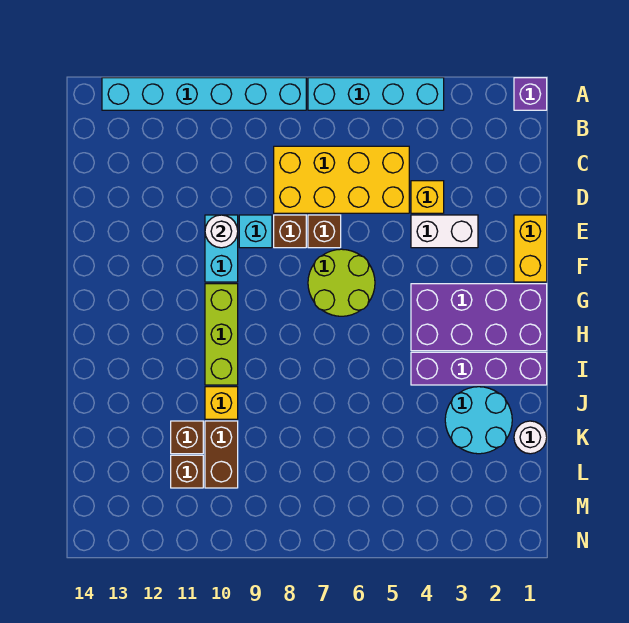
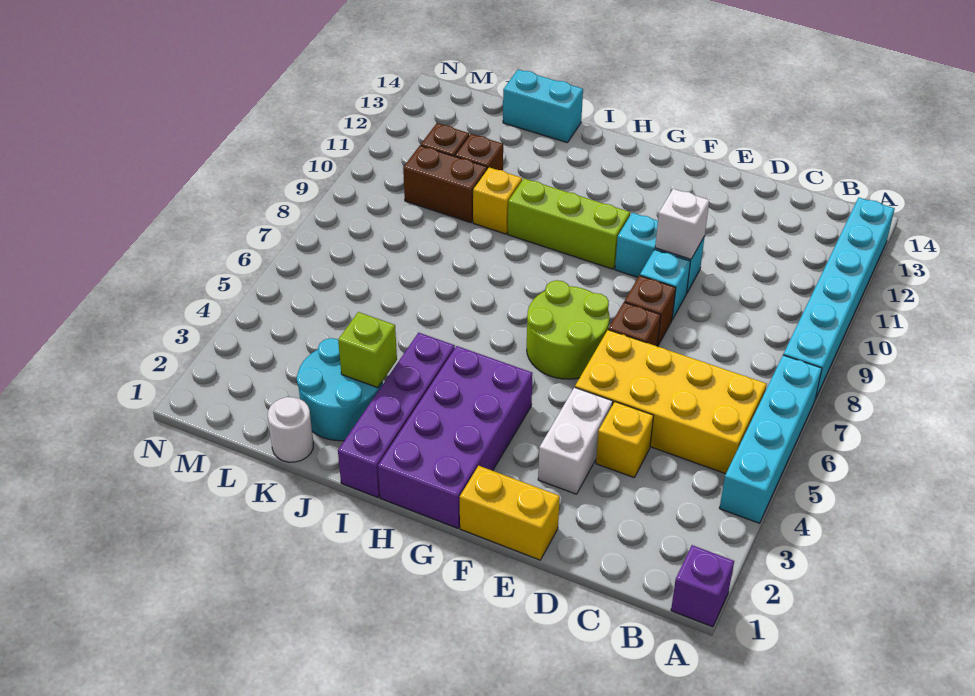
yellow brick C5:D8 level 1 -> yellow brick B5:E6 level 1
white round brick E10 level 2 -> white brick E10 level 2
none -> lime brick J3 level 2
none -> cyan brick J14:K14 level 1

